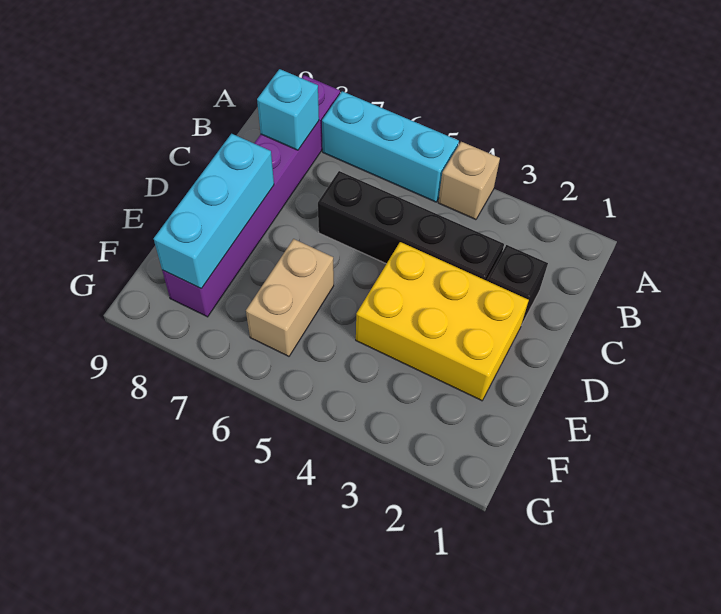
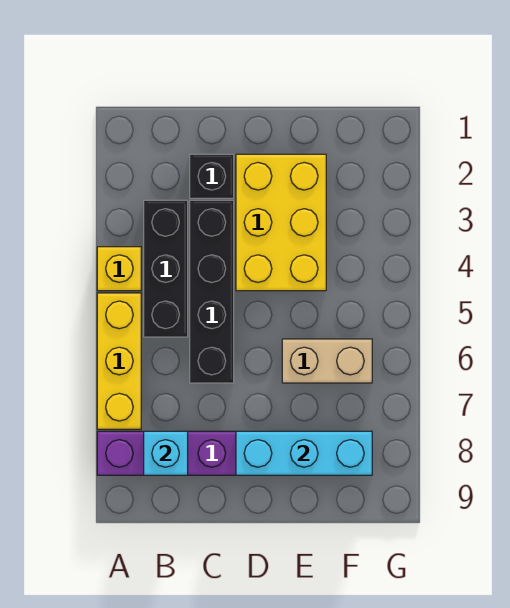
tan brick A4 level 1 -> yellow brick A4 level 1
cyan brick A5:A7 level 1 -> yellow brick A5:A7 level 1
none -> black brick B3:B5 level 1

